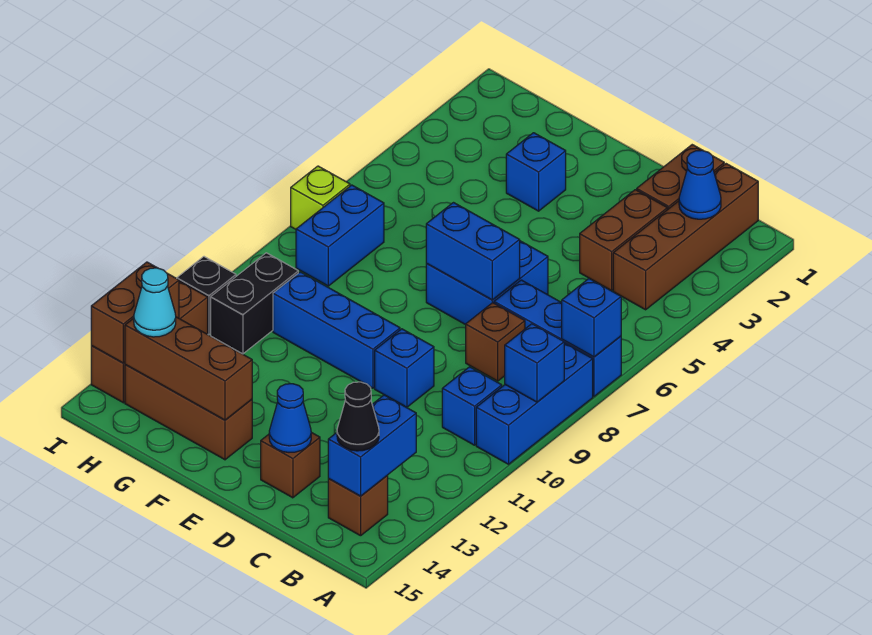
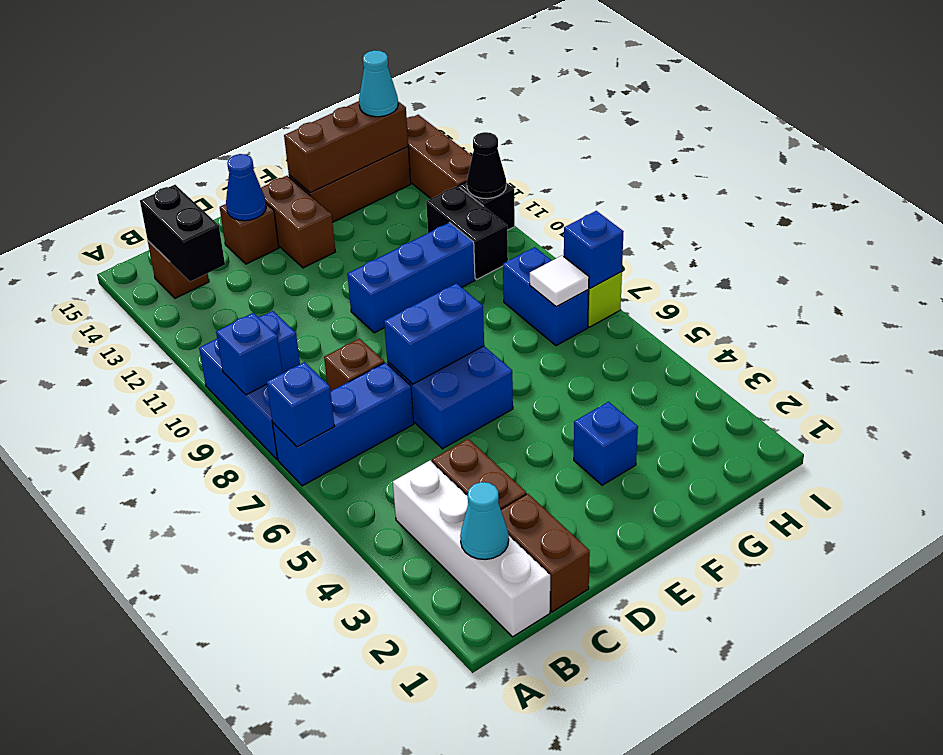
brown brick B1:B4 level 1 -> white brick B1:B4 level 1
blue cone B2 level 2 -> cyan cone B2 level 2
blue brick B13:B14 level 2 -> black brick B13:B14 level 2
black cone B14 level 3 -> black cone I11 level 2
blue brick D10 level 1 -> blue brick I7 level 2
none -> white tile H7 level 2
brown brick I13:I14 level 2 -> brown brick E13:E14 level 1

